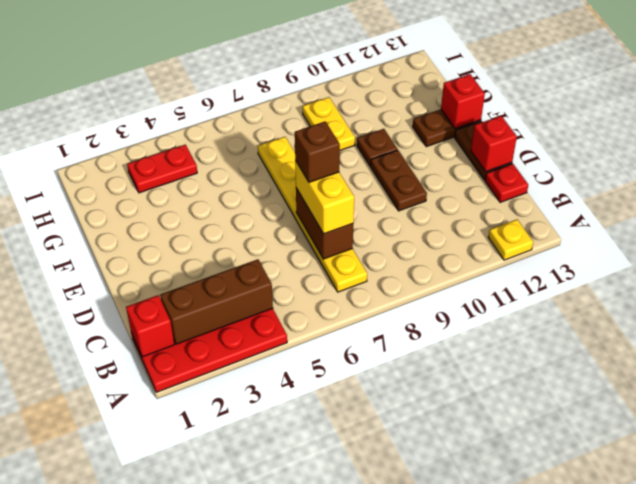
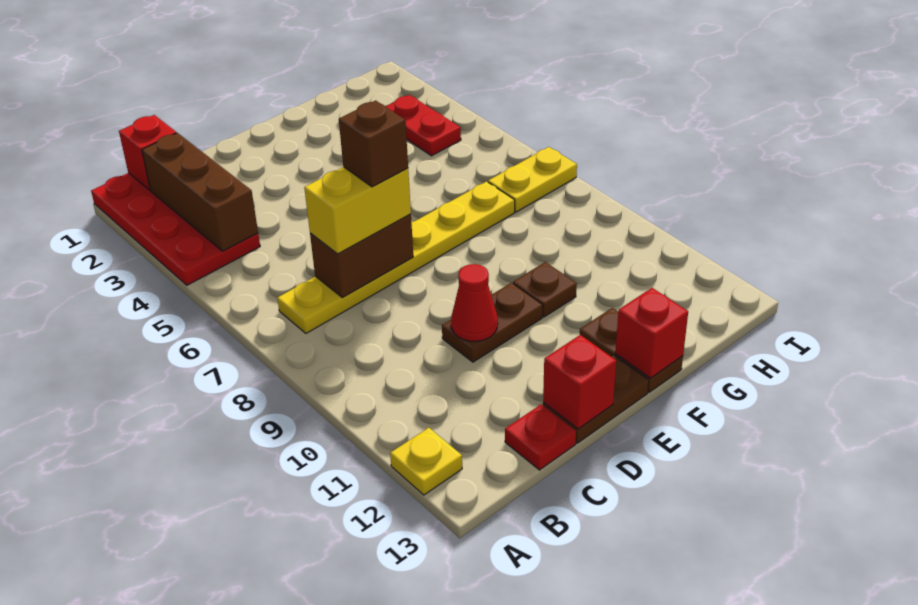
none -> red cone D10 level 2
yellow plate G9:H9 level 1 -> yellow plate H7:I7 level 1

